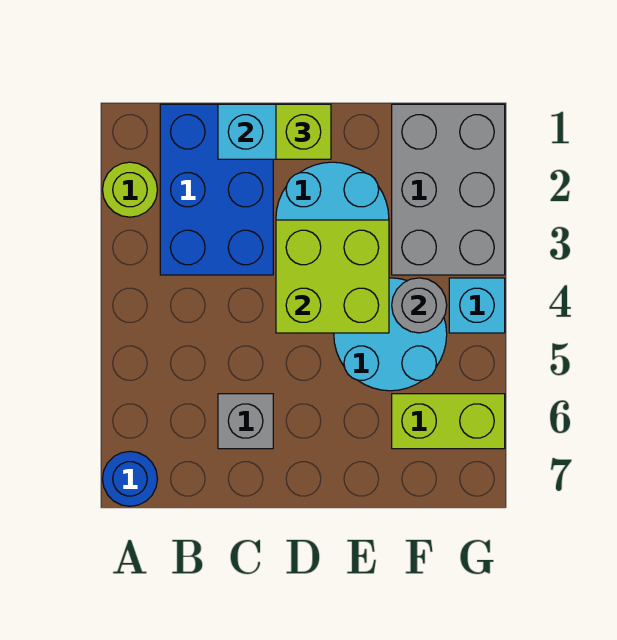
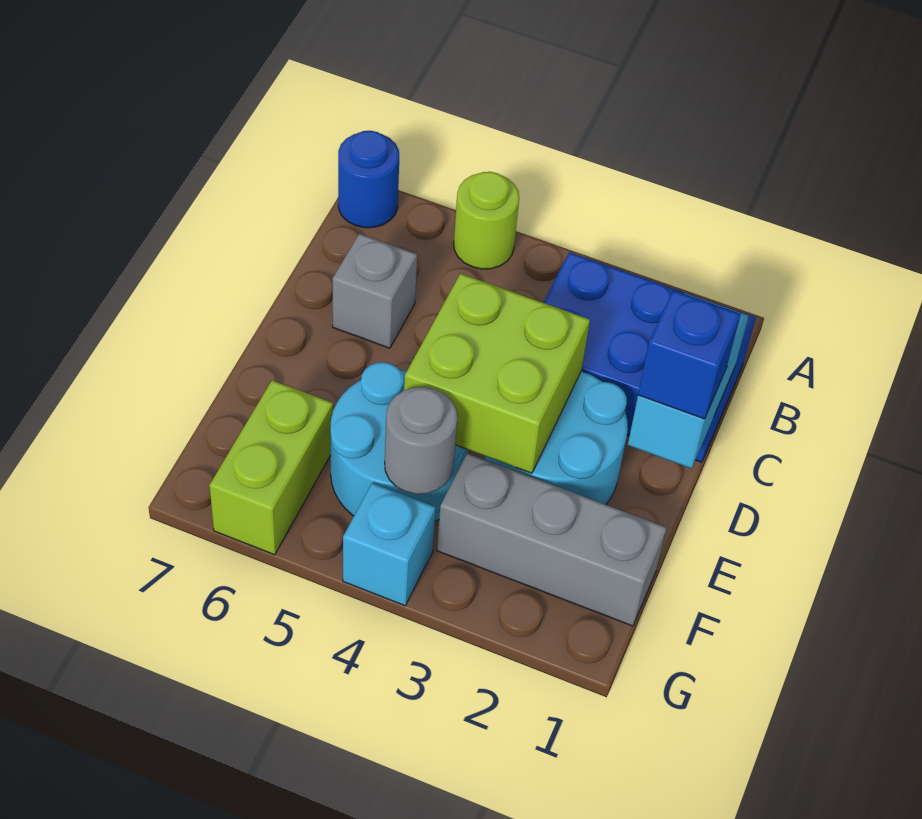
lime round brick A2 level 1 -> lime round brick A5 level 1
lime brick D1 level 3 -> blue brick D1 level 3
grey brick F1:G3 level 1 -> grey brick F1:F3 level 1

